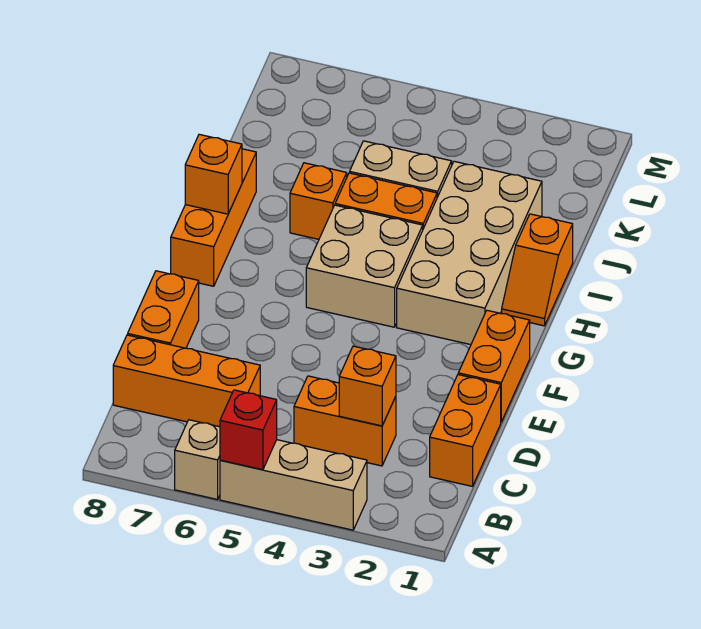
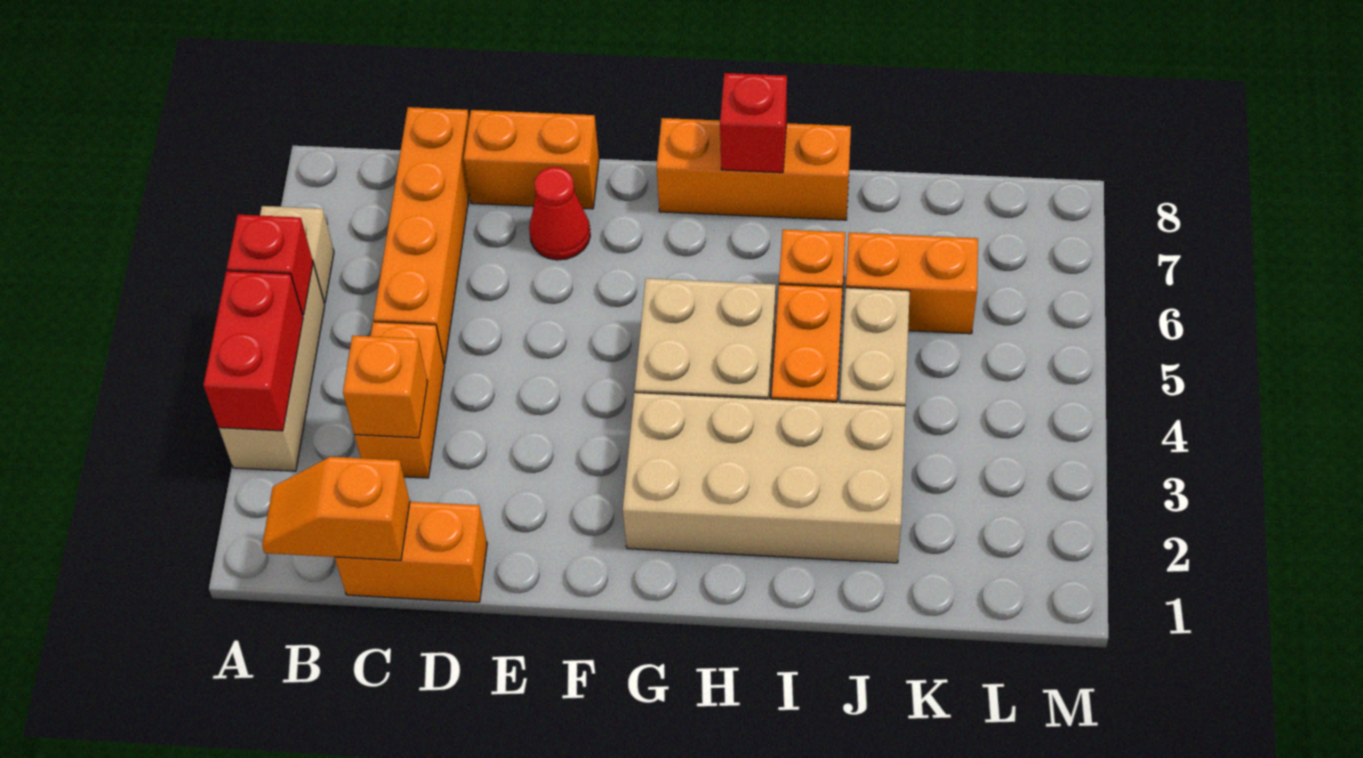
none -> red brick A3:A4 level 2
orange brick C6:C8 level 1 -> orange brick C5:C8 level 1
orange brick E1:F1 level 1 -> orange brick J6:K6 level 1
none -> red cone E7 level 1
orange slope H1:I1 level 1 top I -> orange slope B1:C1 level 2 top C
orange brick H8 level 2 -> red brick H8 level 2

